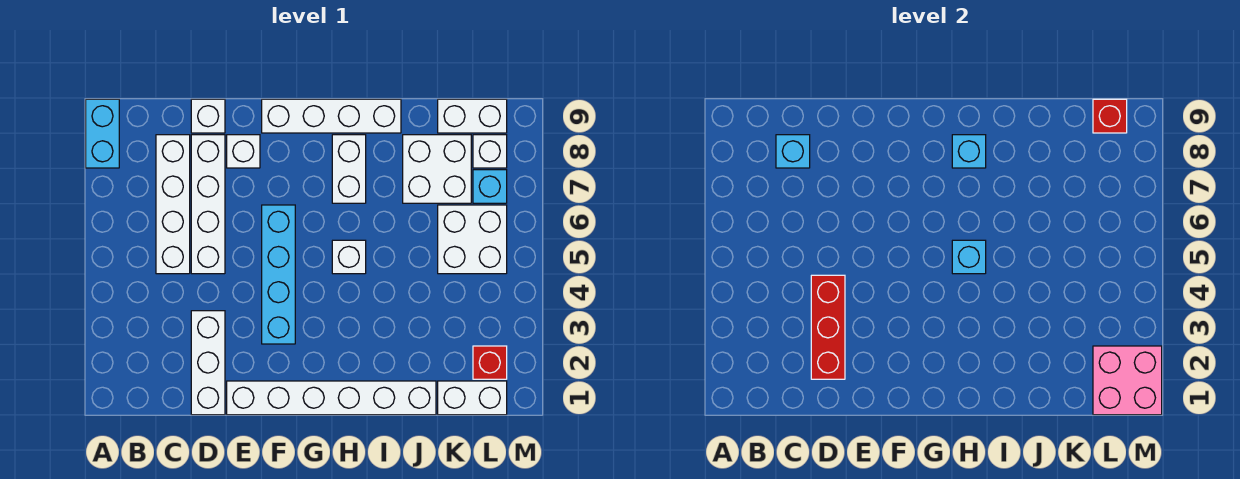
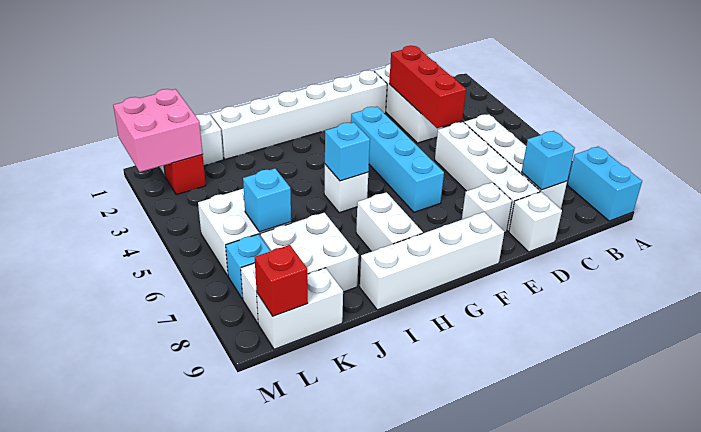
cyan brick H8 level 2 -> cyan brick K6 level 2

